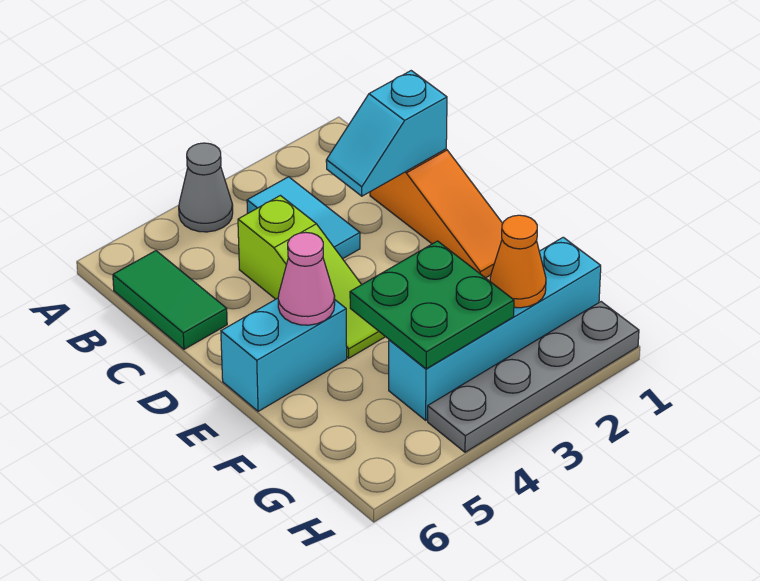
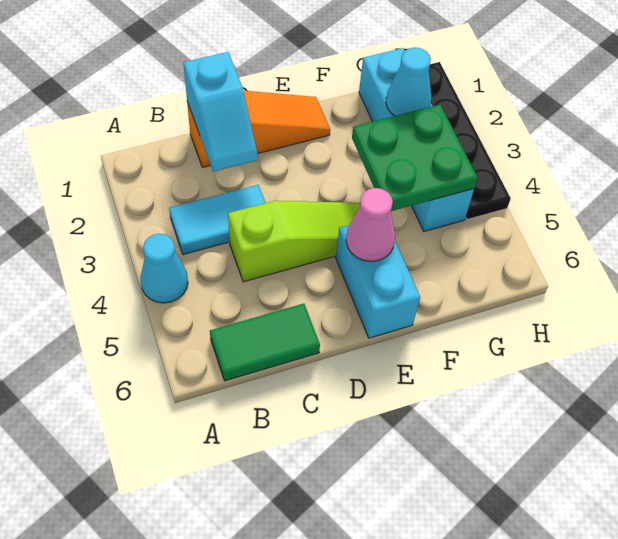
grey cone A4 level 1 -> cyan cone A4 level 1
orange cone G2 level 2 -> cyan cone G2 level 2
grey plate H1:H4 level 1 -> black plate H1:H4 level 1

